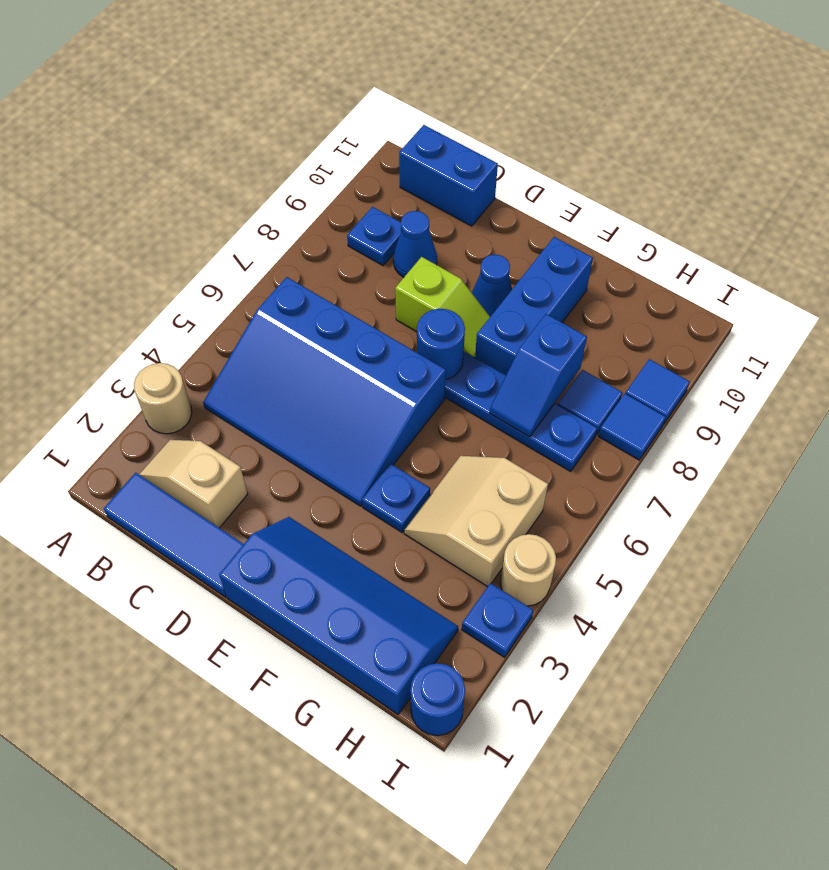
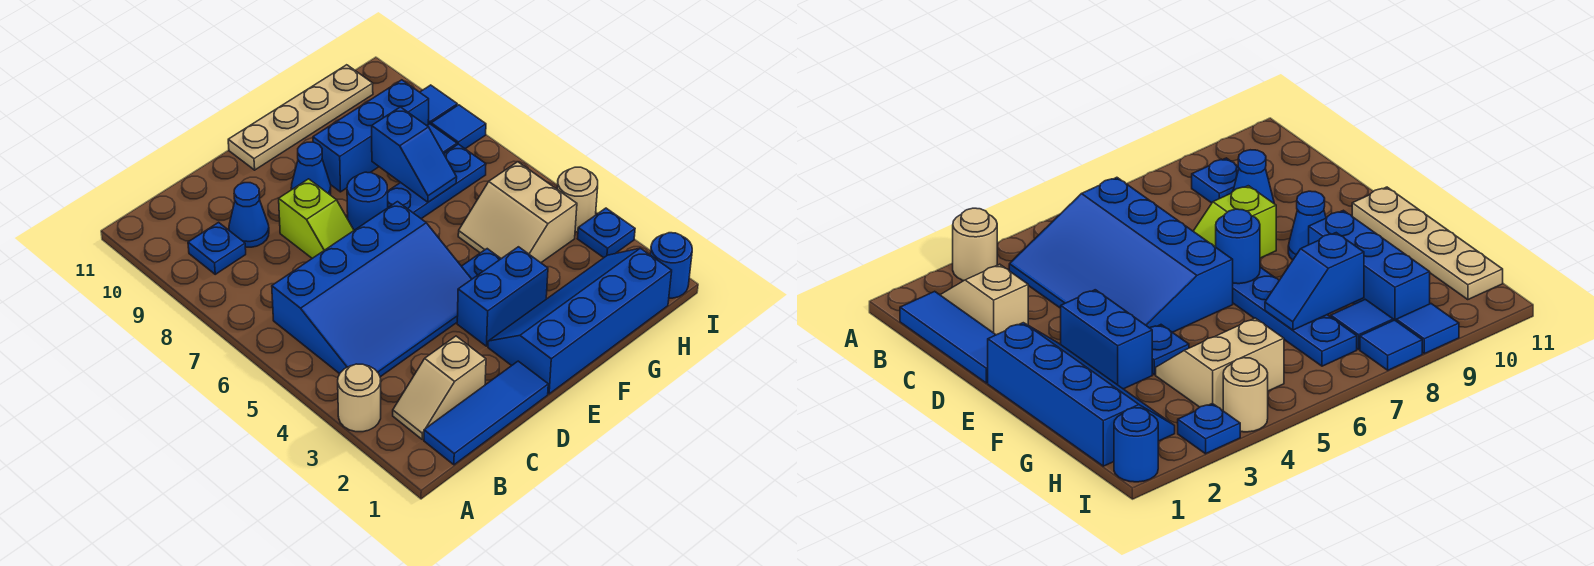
blue brick B11:C11 level 1 -> blue brick E3:F3 level 1
lime slope D8:E8 level 1 top D -> lime slope D7:D8 level 1 top 8
none -> tan plate E11:H11 level 1
blue brick F8:F10 level 1 -> blue brick F9:H9 level 1

